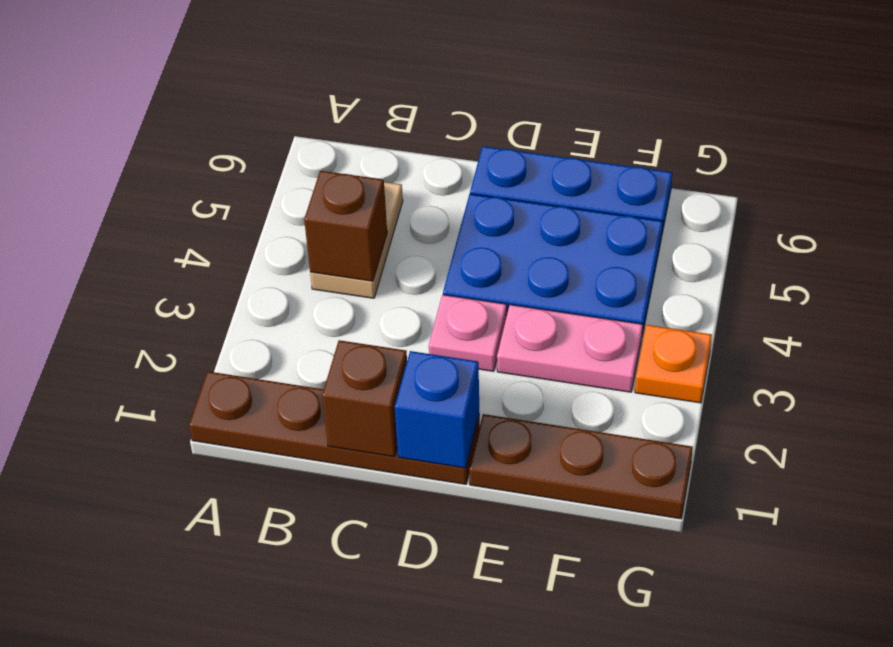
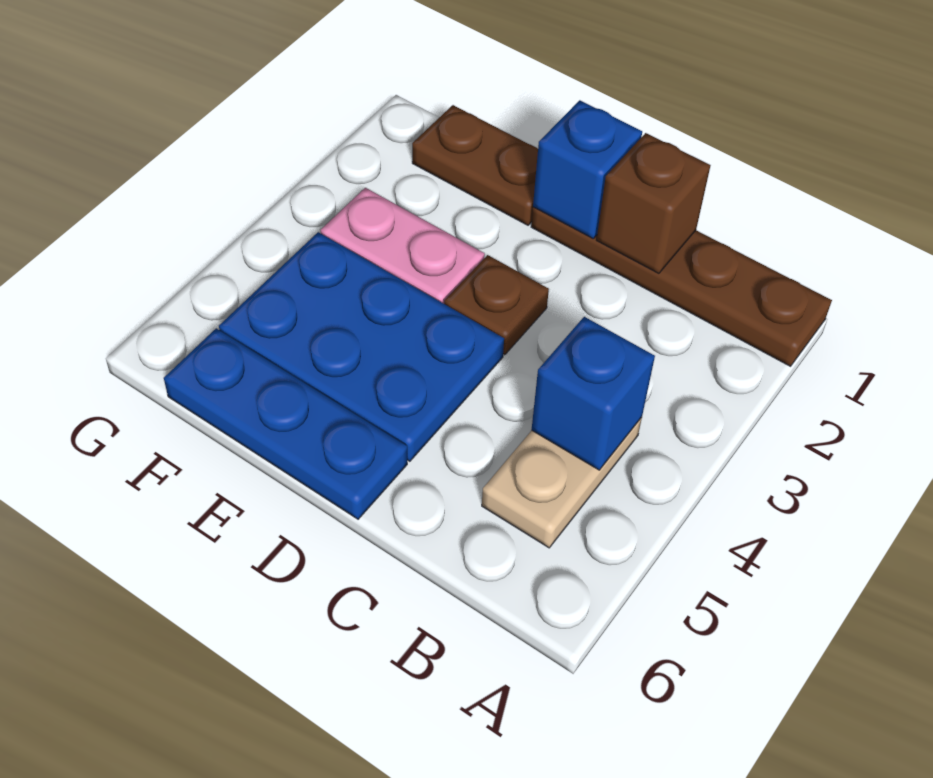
brown brick B4 level 2 -> blue brick B4 level 2
pink plate D3 level 1 -> brown plate D3 level 1
brown plate E1:G1 level 1 -> brown plate E1:F1 level 1
orange plate G3 level 1 -> none

